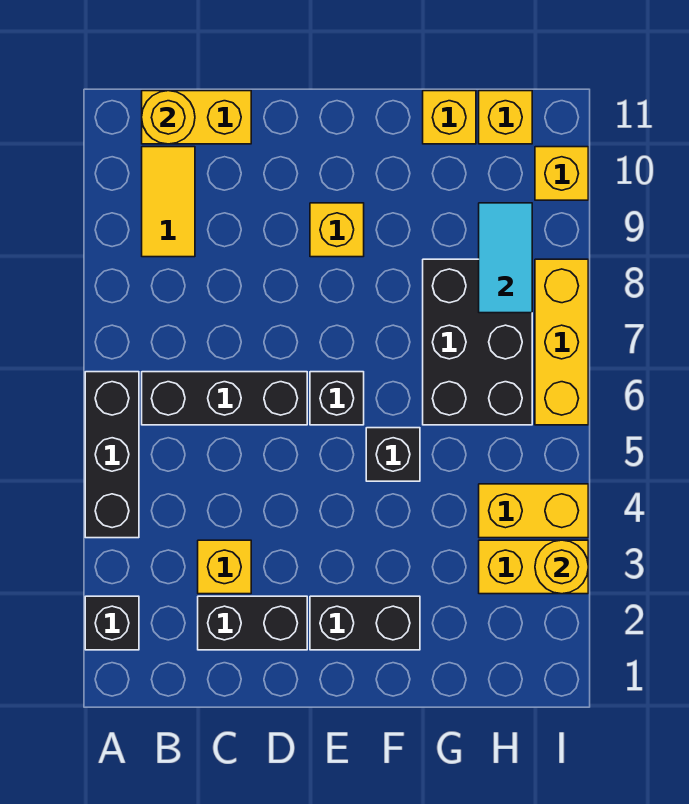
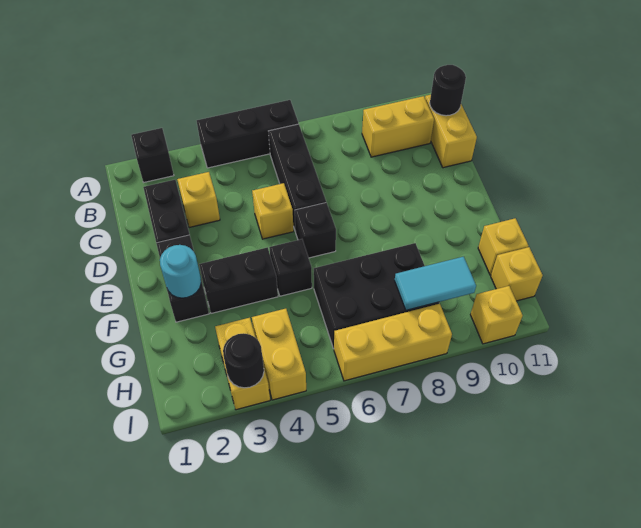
yellow tile B9:B10 level 1 -> yellow brick B9:B10 level 1
yellow round brick B11 level 2 -> black round brick B11 level 2
yellow brick E9 level 1 -> yellow brick D5 level 1
none -> cyan round brick F2 level 2
none -> black brick F3:F4 level 1
yellow round brick I3 level 2 -> black round brick I3 level 2

